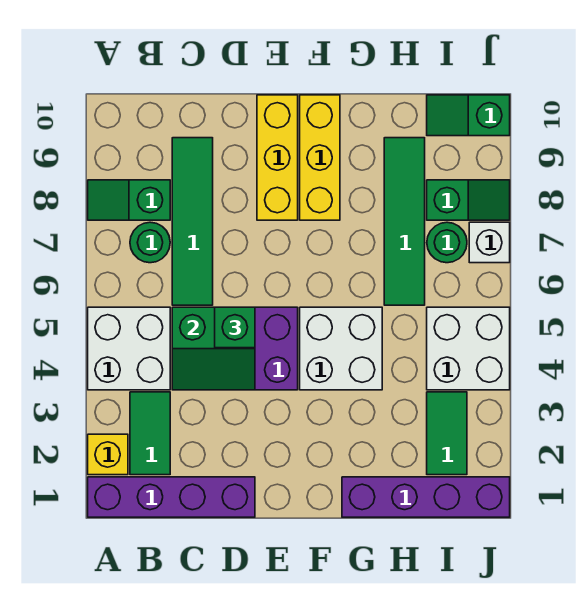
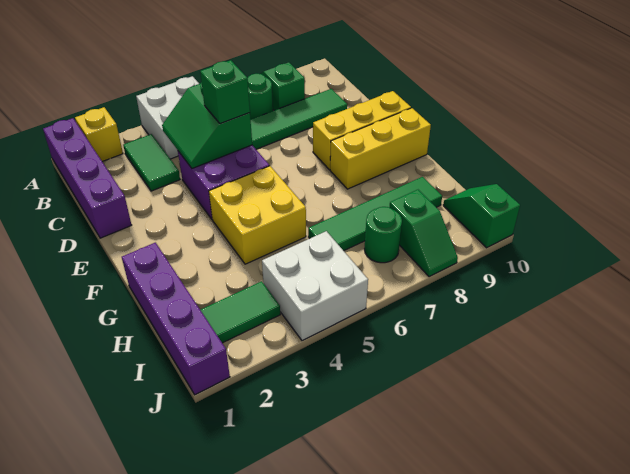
green tile B2:B3 level 1 -> green tile B3:C3 level 1
white brick F4:G5 level 1 -> yellow brick F4:G5 level 1
white brick J7 level 1 -> none

